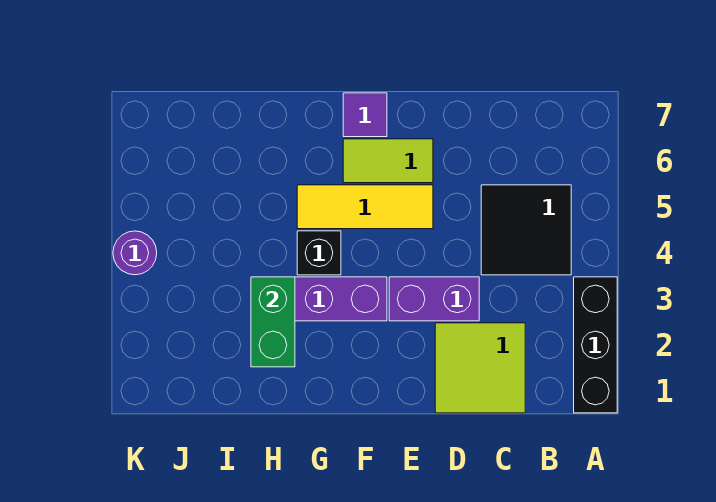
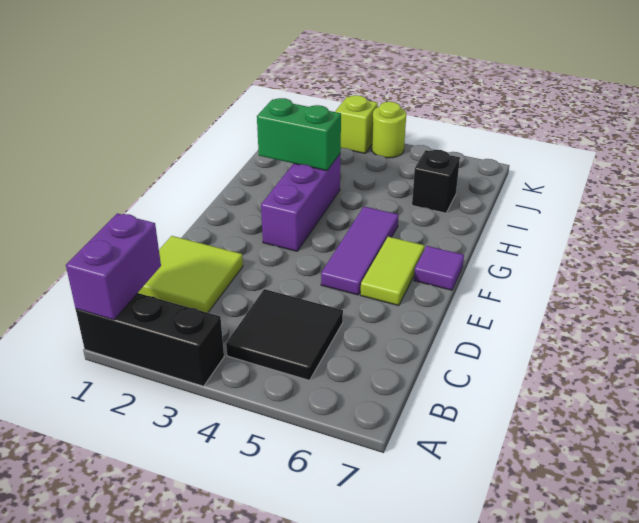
purple brick D3:E3 level 1 -> purple brick A1:B1 level 2
yellow tile E5:G5 level 1 -> purple tile E5:G5 level 1
black brick G4 level 1 -> black brick I6 level 1
none -> lime brick K3 level 1
purple round brick K4 level 1 -> lime round brick K4 level 1

